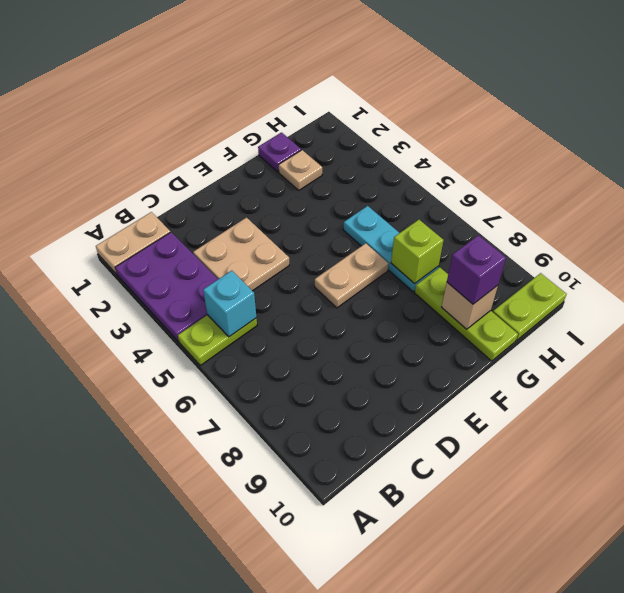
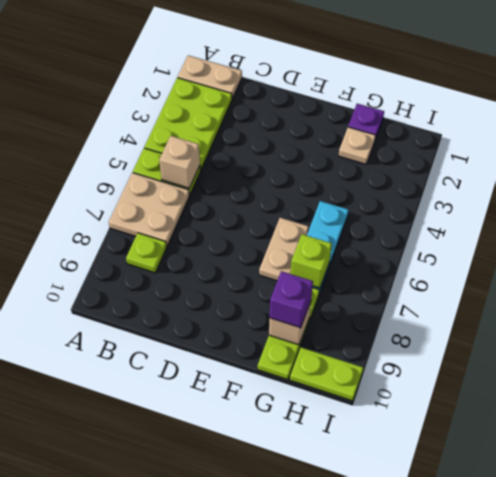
purple plate A2:B4 level 1 -> lime plate A2:B4 level 1
cyan brick B5 level 2 -> tan brick B5 level 2
none -> lime plate B8 level 1
tan plate C3:D4 level 1 -> tan plate A6:B7 level 1
tan plate E6:F6 level 1 -> tan plate F6:F7 level 1

